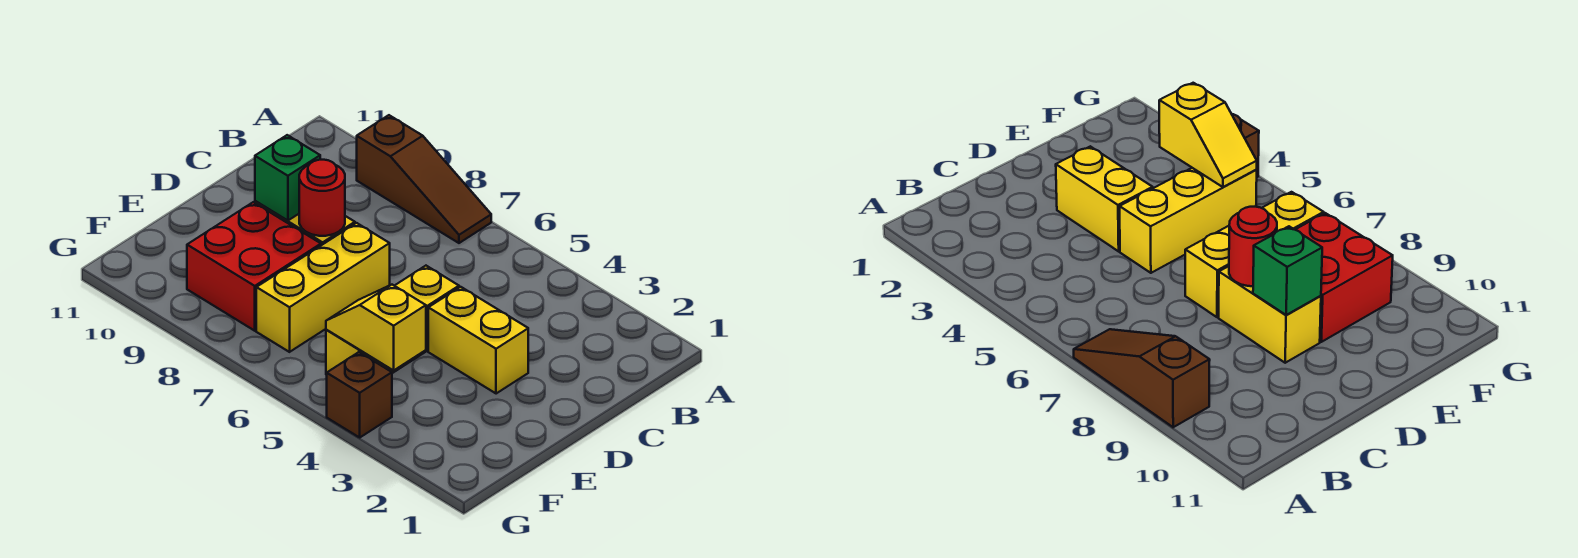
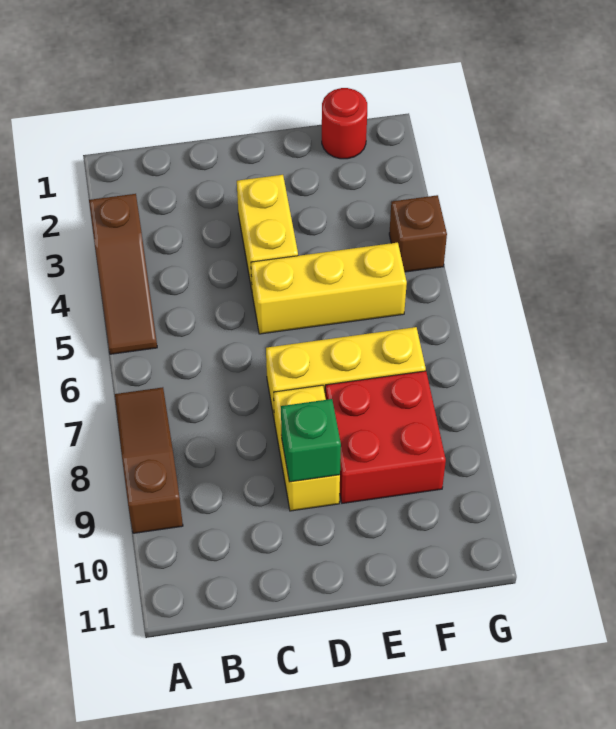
none -> brown slope A3:A5 level 1 top 3
red round brick D8 level 2 -> red round brick F1 level 1
yellow slope F4:F5 level 2 top 4 -> none

